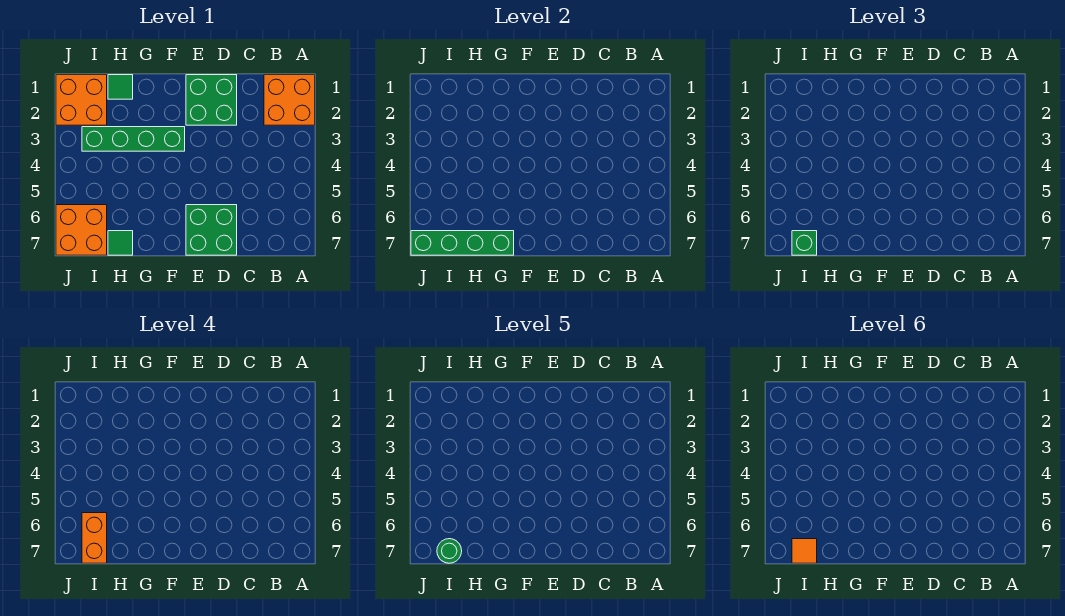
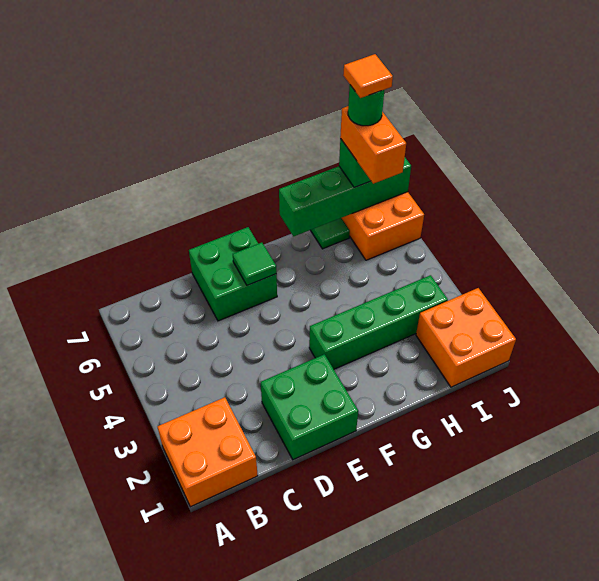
green tile H1 level 1 -> green tile E6 level 2

